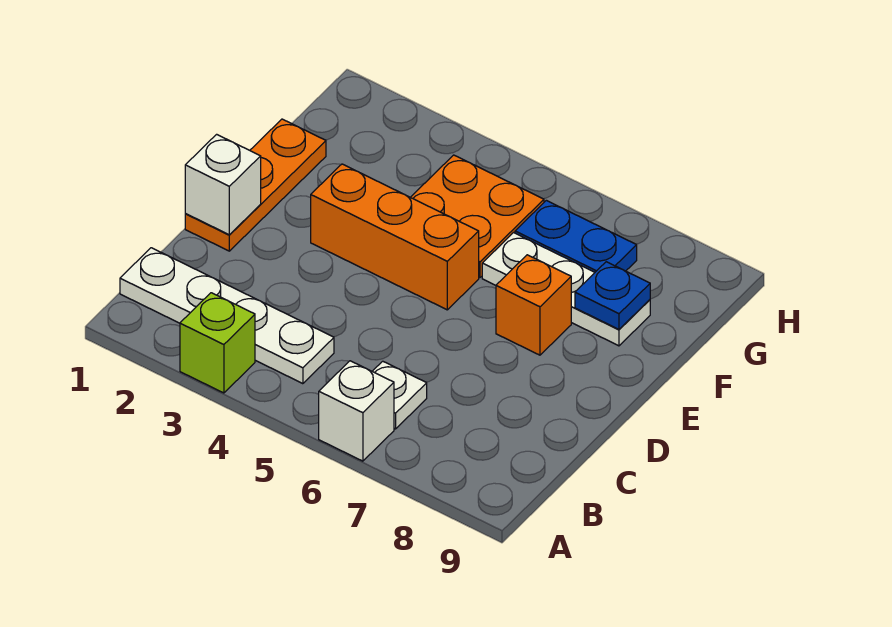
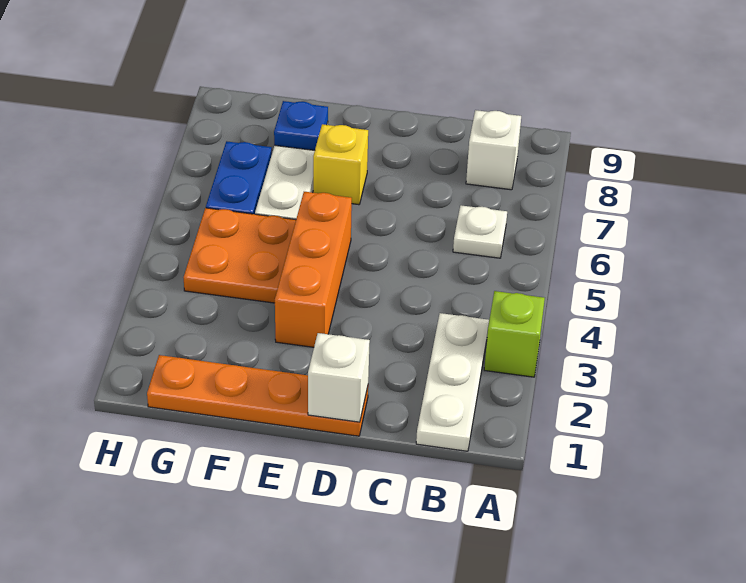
white brick A6 level 1 -> white brick B8 level 1
white plate B1:B4 level 1 -> white plate B1:B3 level 1
orange plate D1:F1 level 1 -> orange plate D1:G1 level 1
orange brick E7 level 1 -> yellow brick E7 level 1

